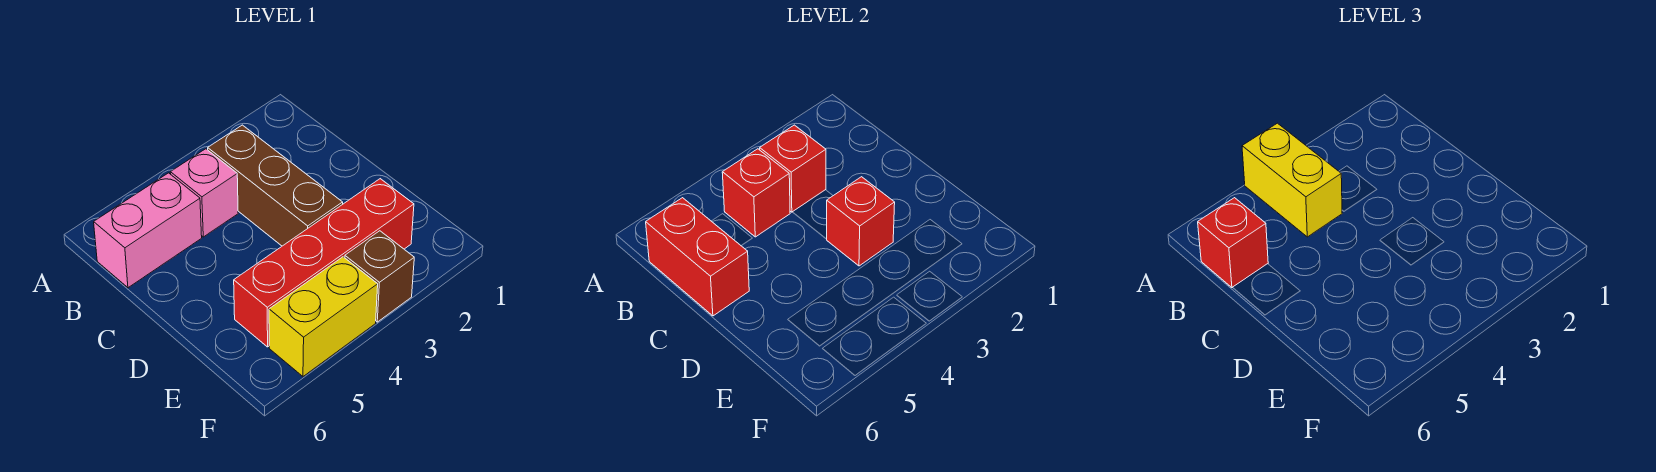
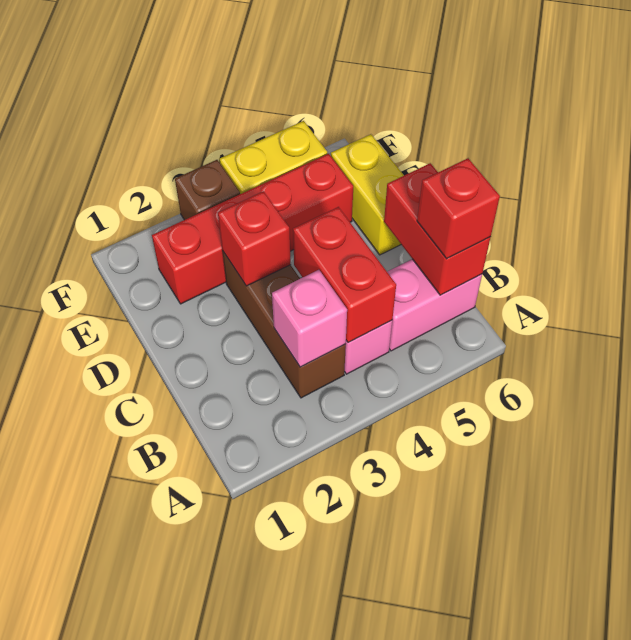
yellow brick A4:B4 level 3 -> yellow brick D6:E6 level 1
red brick B3 level 2 -> pink brick B3 level 2
red brick B4 level 2 -> red brick B4:C4 level 2

